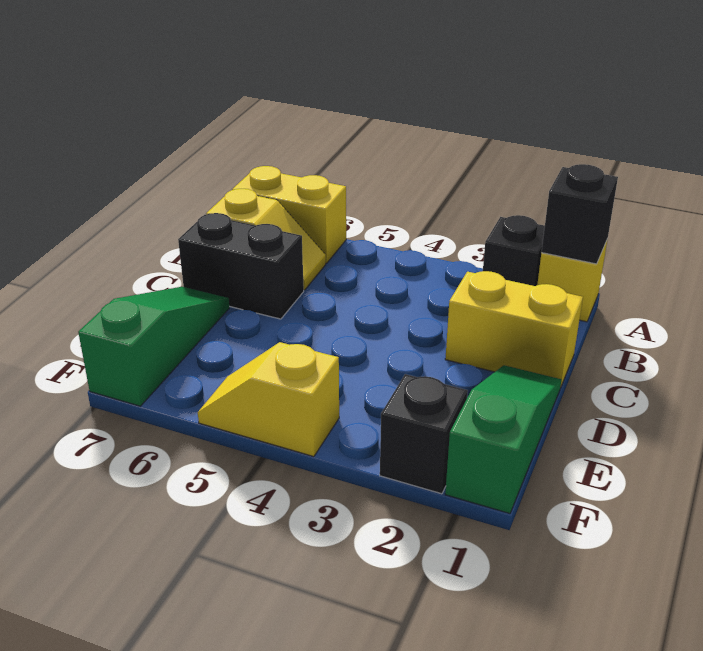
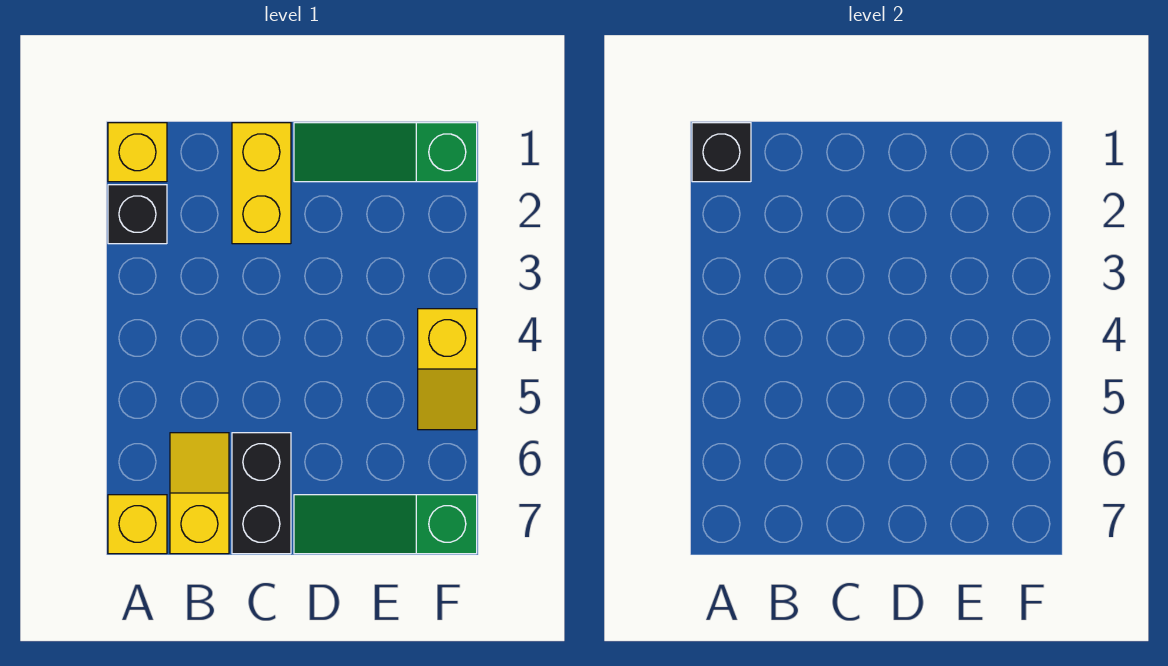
yellow brick A6:A7 level 1 -> yellow brick A7 level 1
black brick F2 level 1 -> none

